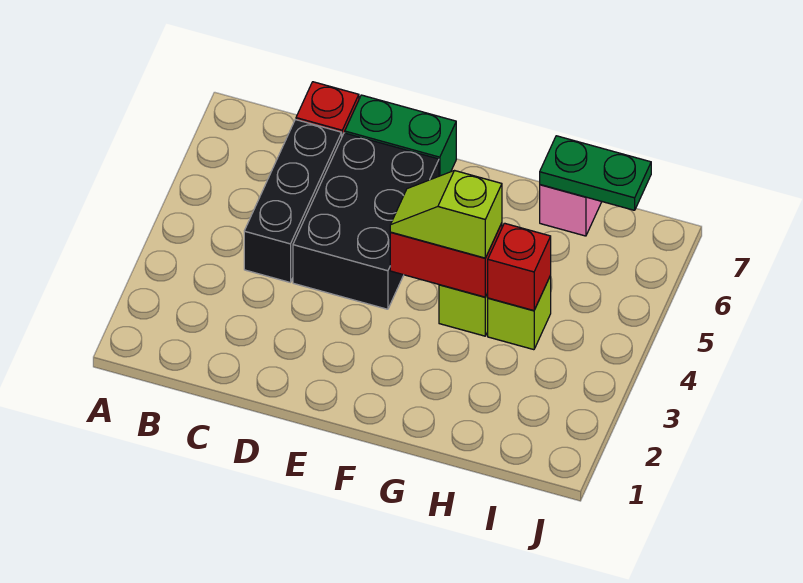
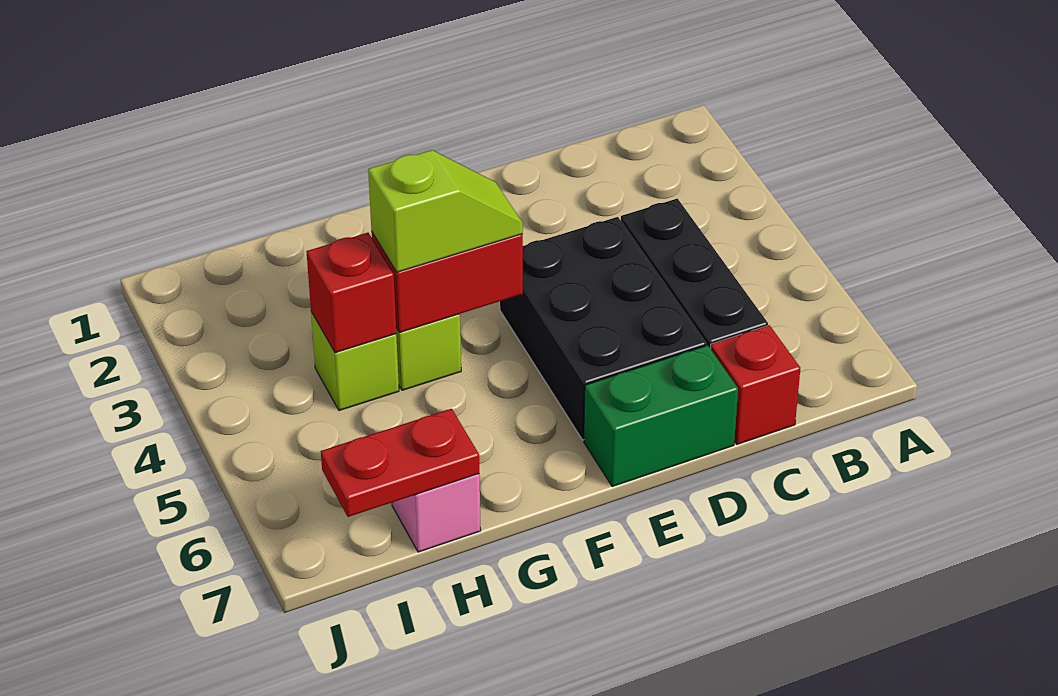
green plate H7:I7 level 2 -> red plate H7:I7 level 2

